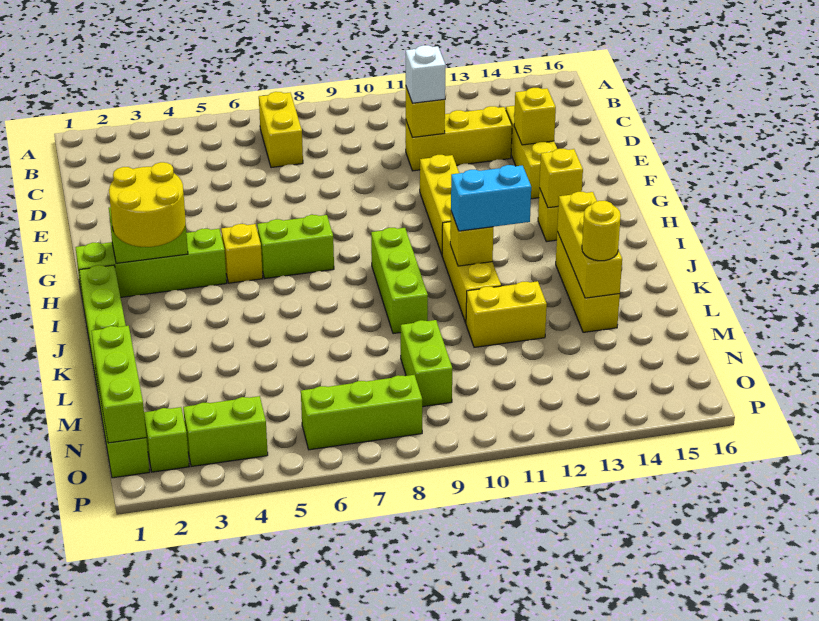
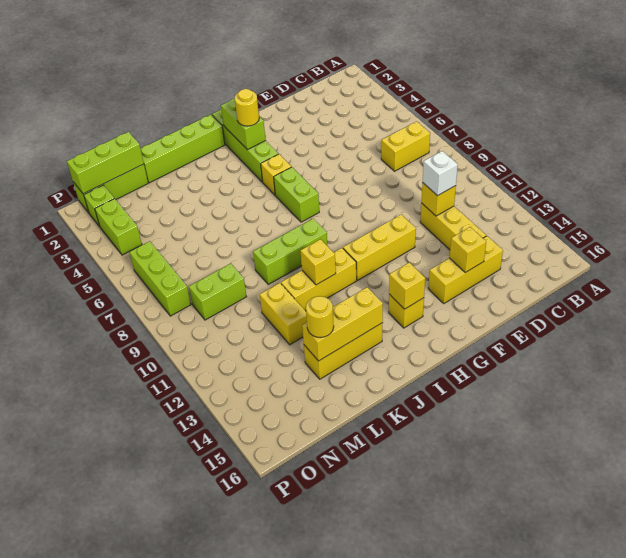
yellow round brick H2:I3 level 3 -> yellow round brick H3 level 3
cyan brick J11:J12 level 3 -> none

